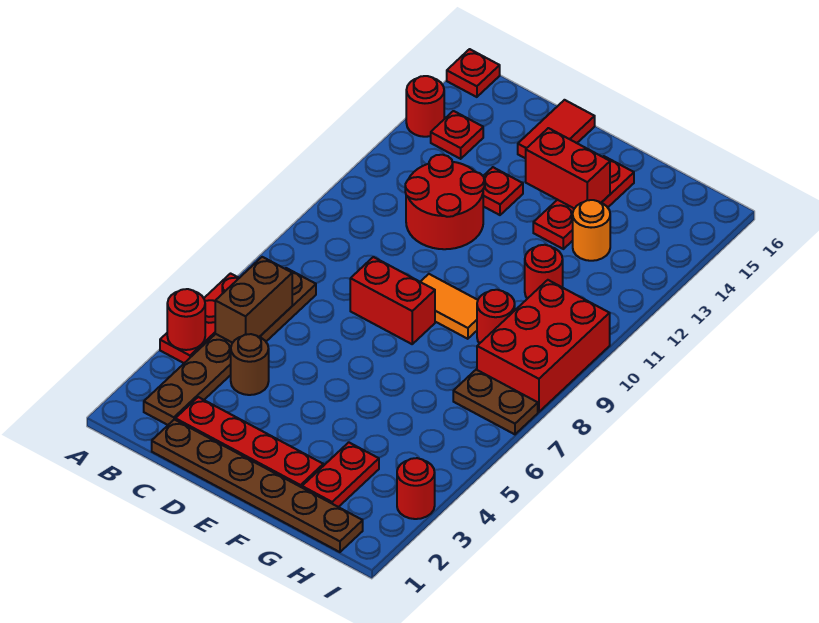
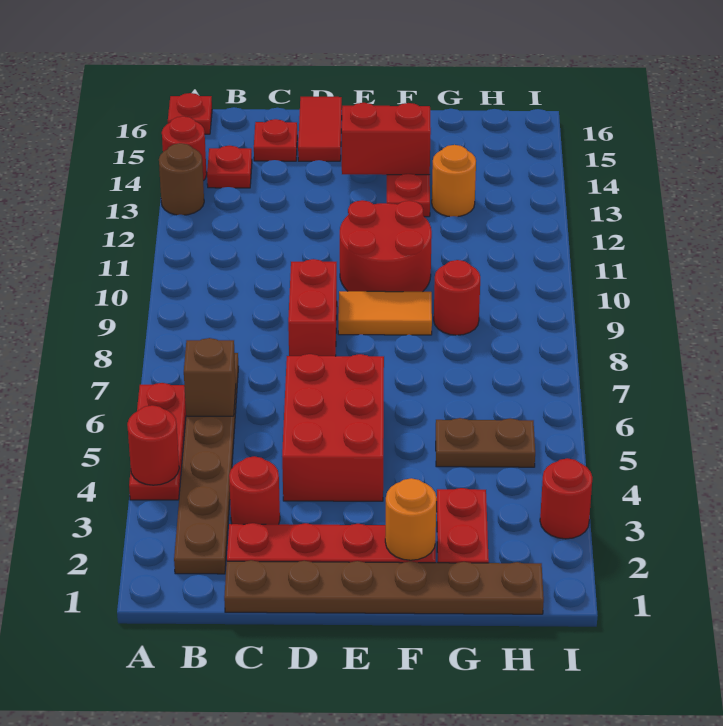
brown brick B5:B6 level 2 -> brown brick B6 level 2
brown round brick C4 level 1 -> brown round brick A13 level 1
red round brick C11:D12 level 1 -> red round brick E10:F11 level 1
red brick D8:E8 level 1 -> red brick D8:D9 level 1
red plate D13 level 1 -> red plate C15 level 1
none -> orange round brick F2 level 2
red round brick G11 level 1 -> red round brick C3 level 1
brown plate H7:I7 level 1 -> brown plate G5:H5 level 1
red brick H8:I10 level 1 -> red brick D4:E6 level 1

